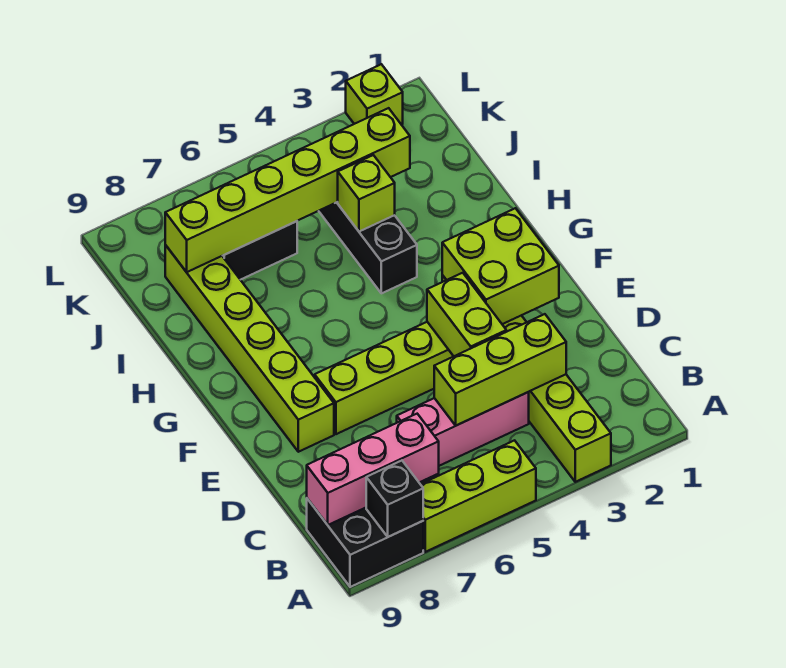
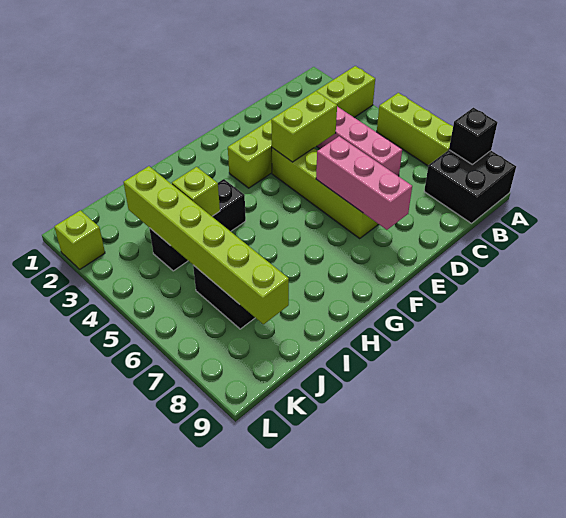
pink brick B7:B9 level 2 -> pink brick E6:E8 level 2
lime brick C3:C5 level 2 -> none
lime brick E2:F3 level 2 -> none
lime brick E8:J8 level 1 -> none

